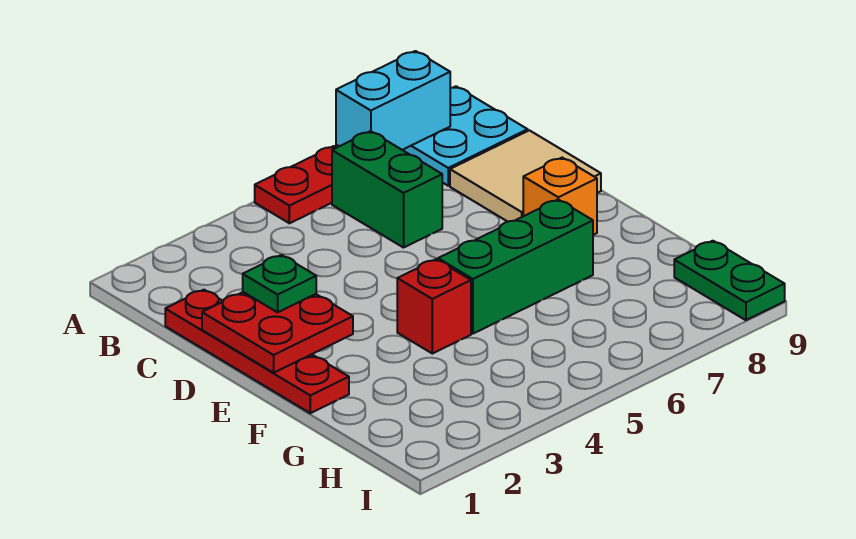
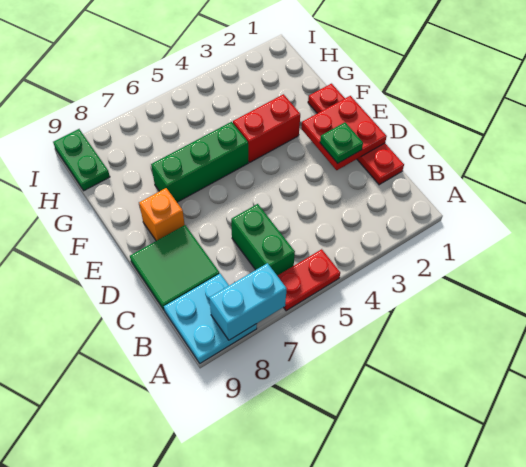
tan tile C8:D9 level 1 -> green tile C8:D9 level 1
red brick F4 level 1 -> red brick F3:F4 level 1

